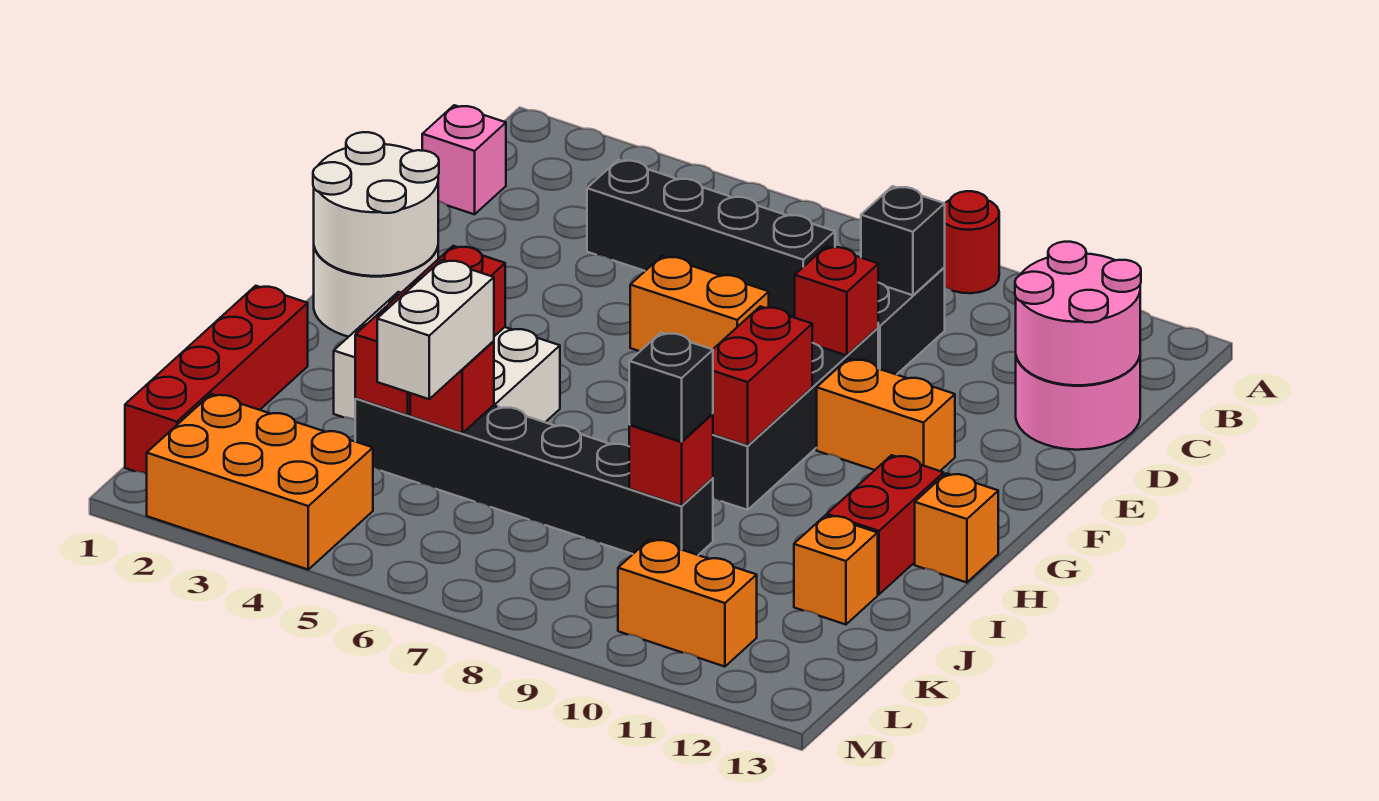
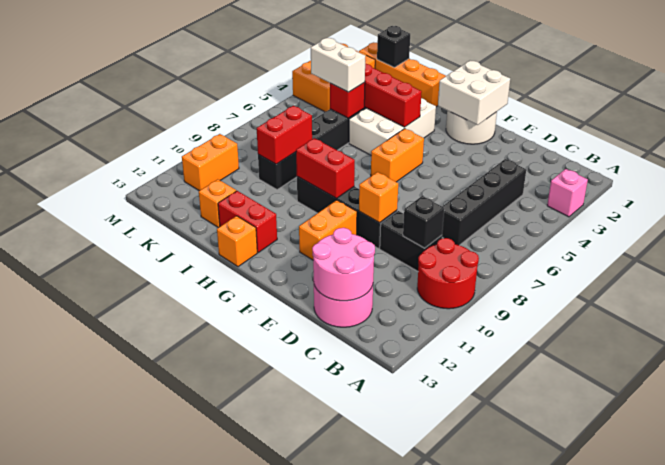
red round brick A9 level 1 -> red round brick A9:B10 level 1
pink brick C1 level 1 -> pink brick A3 level 1
orange brick E6:E7 level 1 -> orange brick G5:G6 level 1
red brick E9 level 2 -> orange brick E9 level 2
white round brick F1:G2 level 2 -> white brick F1:G2 level 2
red brick I1:L1 level 1 -> orange brick I1:L1 level 1
red brick J9 level 2 -> red brick J8:J9 level 2
black brick J9 level 3 -> black brick K1 level 2

